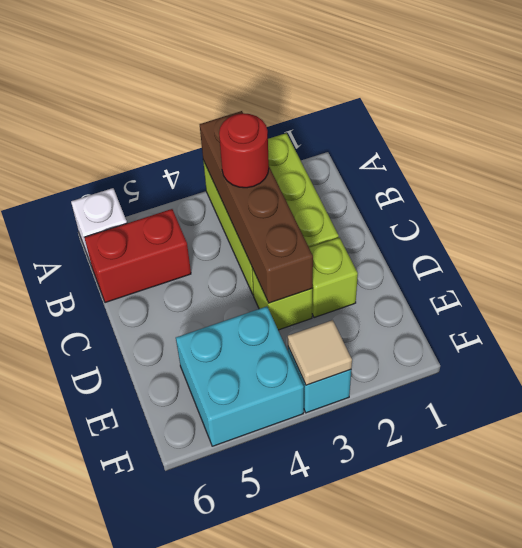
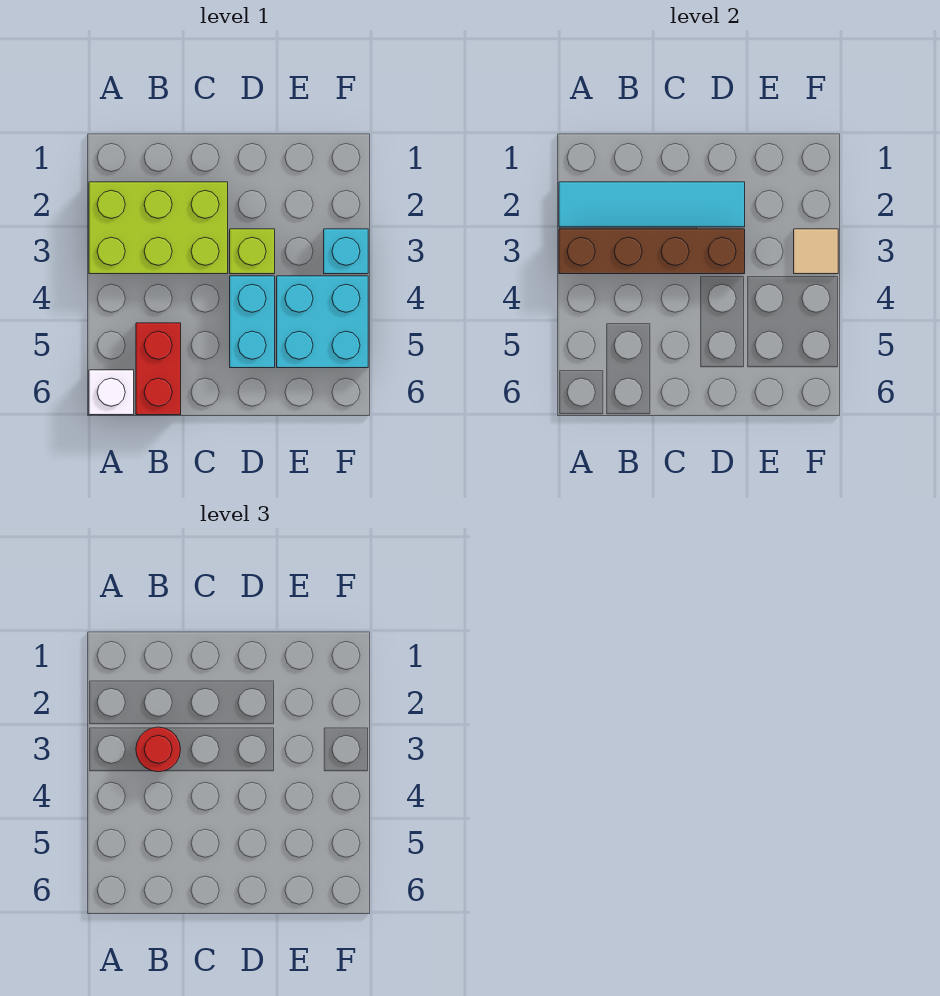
none -> cyan tile A2:D2 level 2
lime brick D2 level 1 -> none
none -> cyan brick D4:D5 level 1

